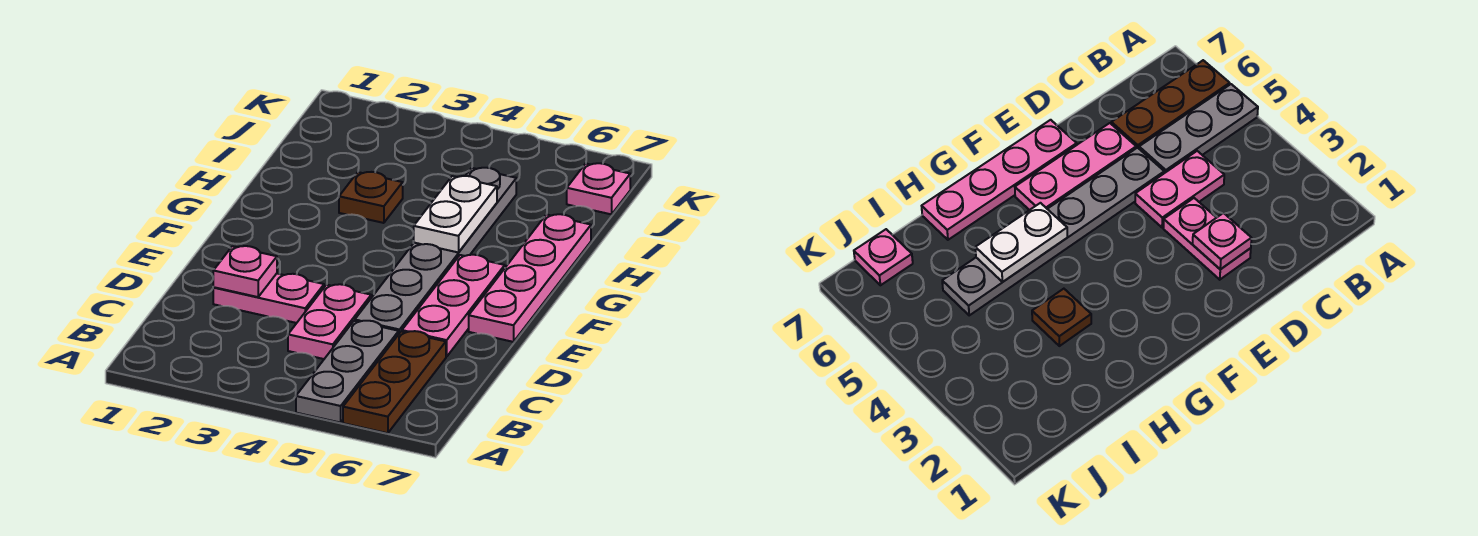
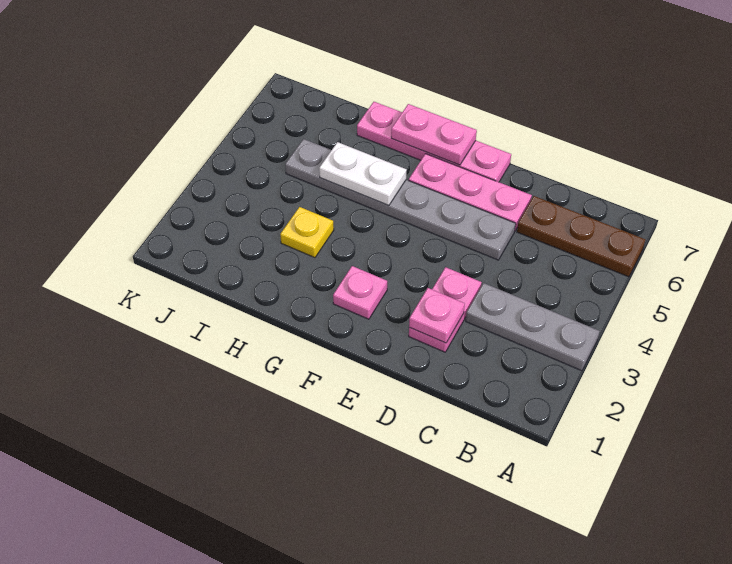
grey plate A5:C5 level 1 -> grey plate A3:C3 level 1
pink plate C4:D4 level 1 -> pink plate F7:G7 level 2
brown plate H3 level 1 -> yellow plate H3 level 1
pink plate J7 level 1 -> pink plate F2 level 1

